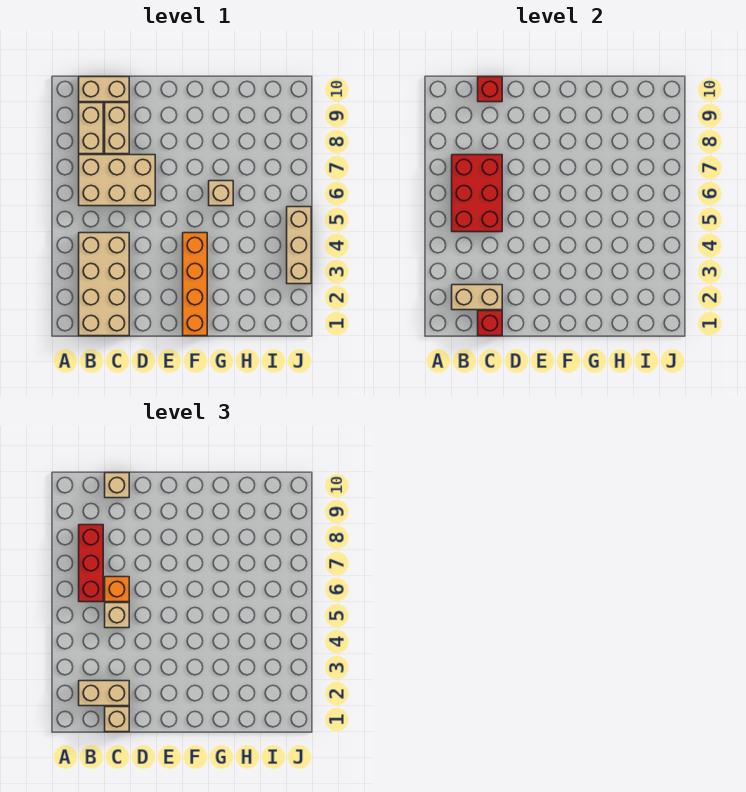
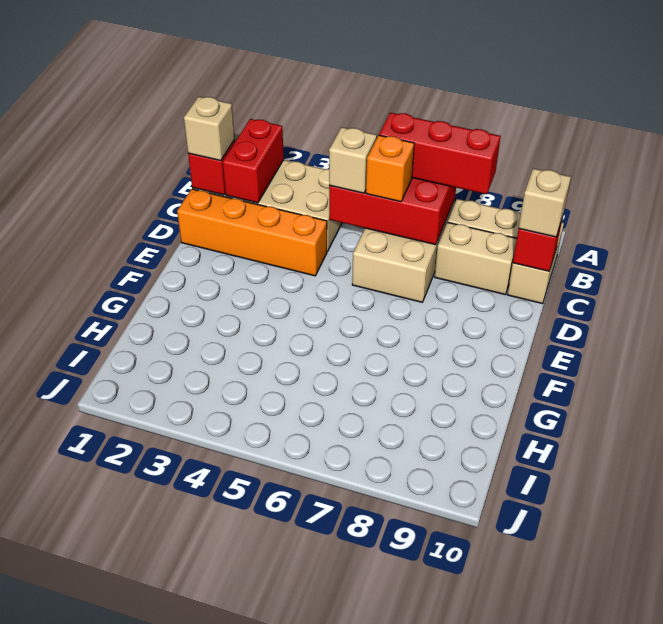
tan brick B2:C2 level 2 -> red brick B2:C2 level 2
tan brick B2:C2 level 3 -> none
orange brick F1:F4 level 1 -> orange brick D1:D4 level 1
tan brick G6 level 1 -> none
tan brick J3:J5 level 1 -> none

